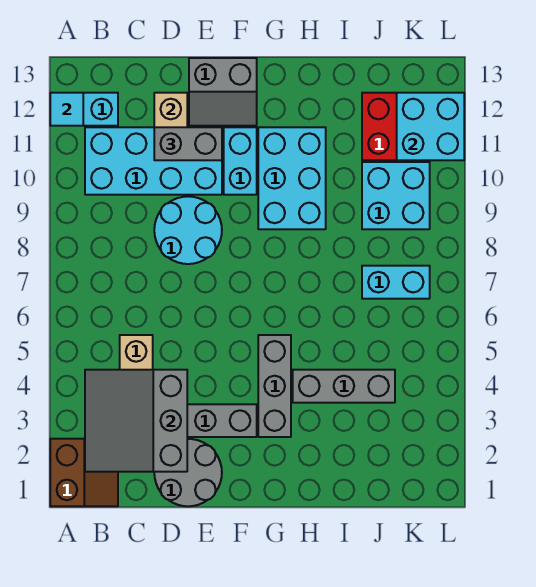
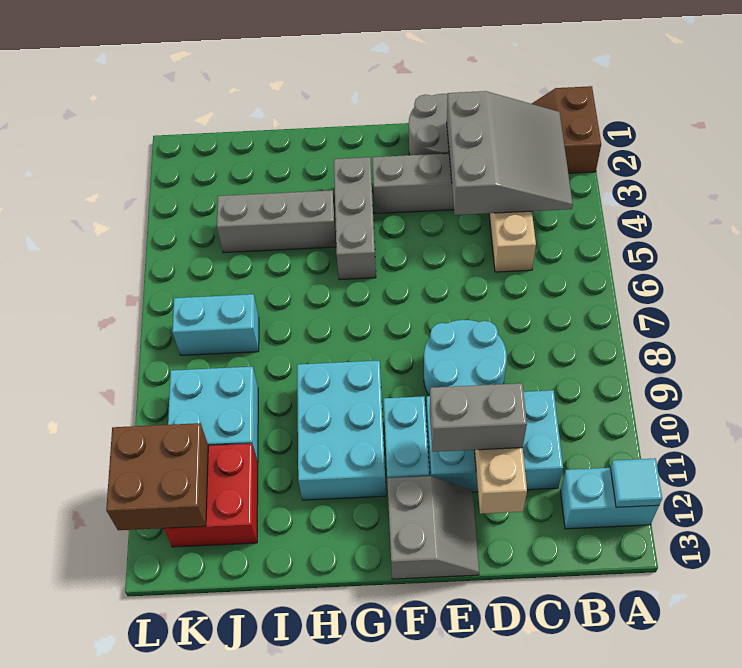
cyan brick B10:E11 level 1 -> cyan brick C10:E11 level 1
grey slope E12:F13 level 1 top 13 -> grey slope E12:F13 level 1 top F
cyan brick K11:L12 level 2 -> brown brick K11:L12 level 2

